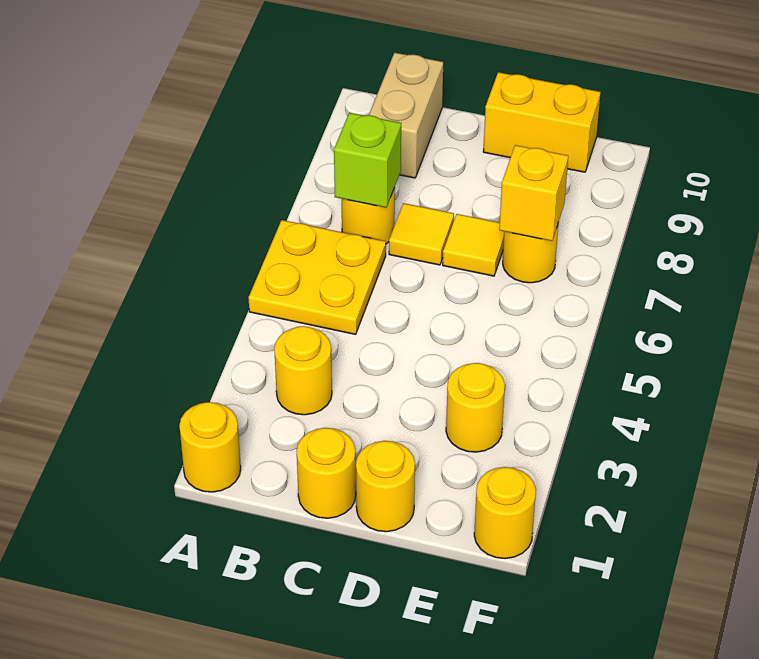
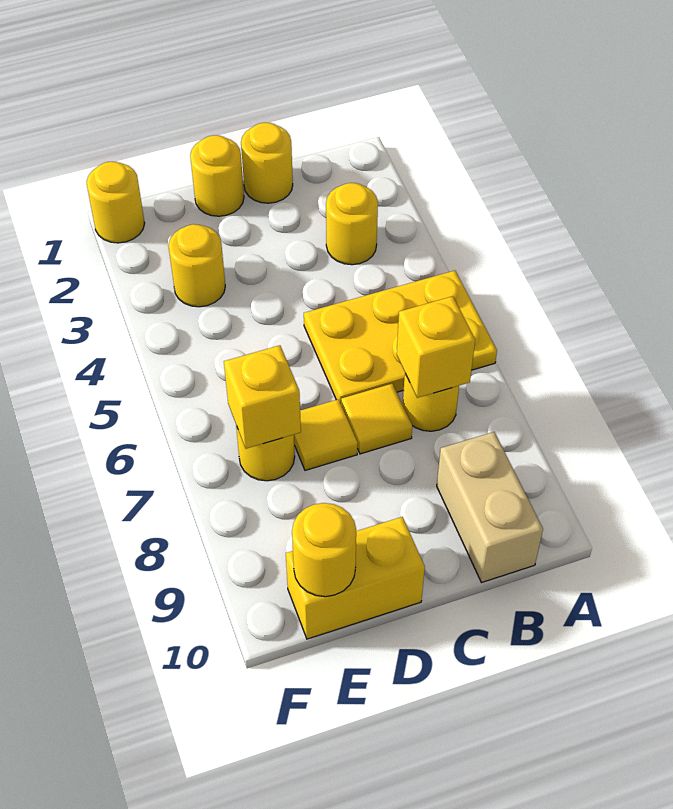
yellow round brick A1 level 1 -> yellow round brick E10 level 2
yellow plate A5:B6 level 1 -> yellow plate A5:C6 level 1
lime brick B7 level 2 -> yellow brick B7 level 2

